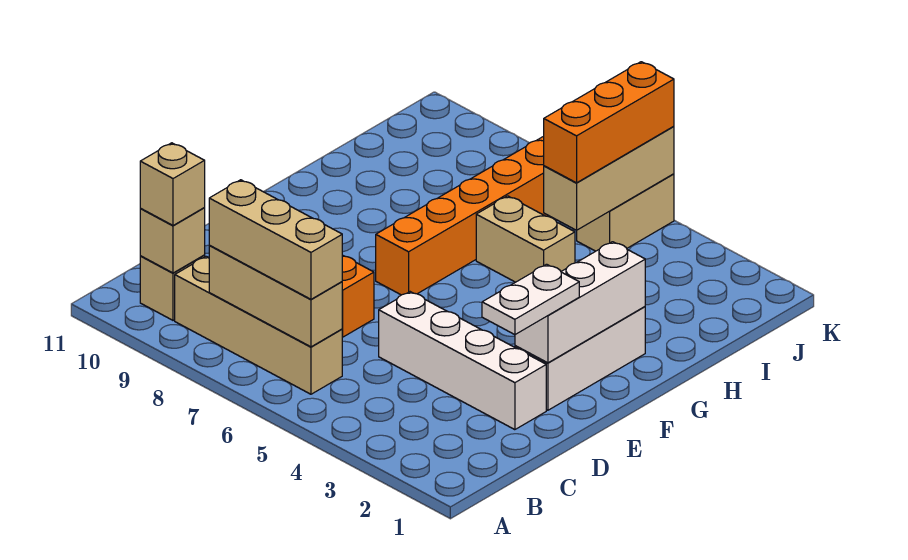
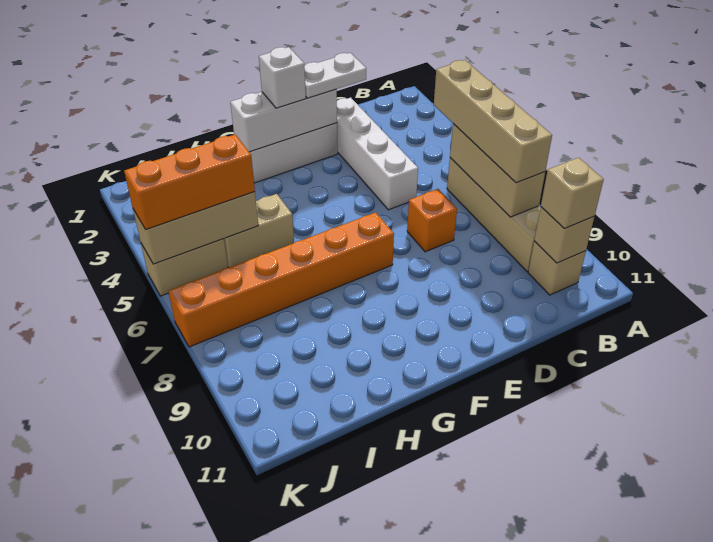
tan brick B6:B8 level 3 -> tan brick B5:B8 level 3
none -> white brick F2 level 3
tan brick H5:H6 level 1 -> tan brick H5:I5 level 1

